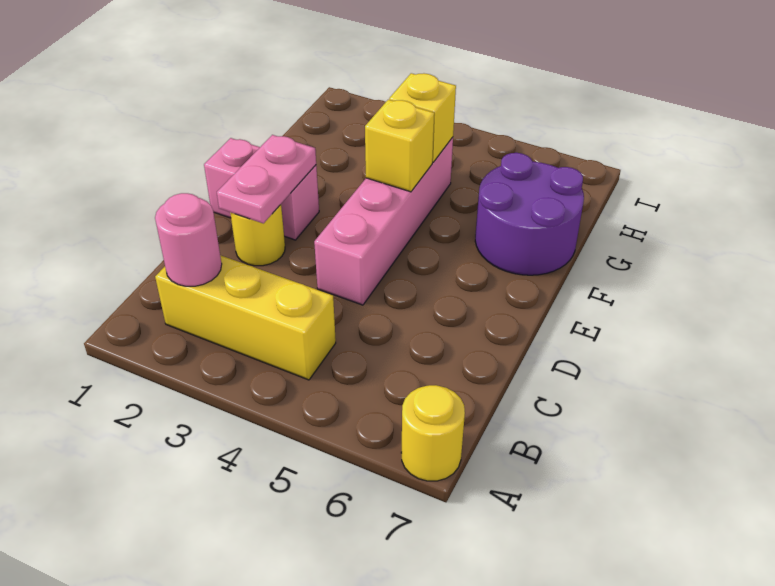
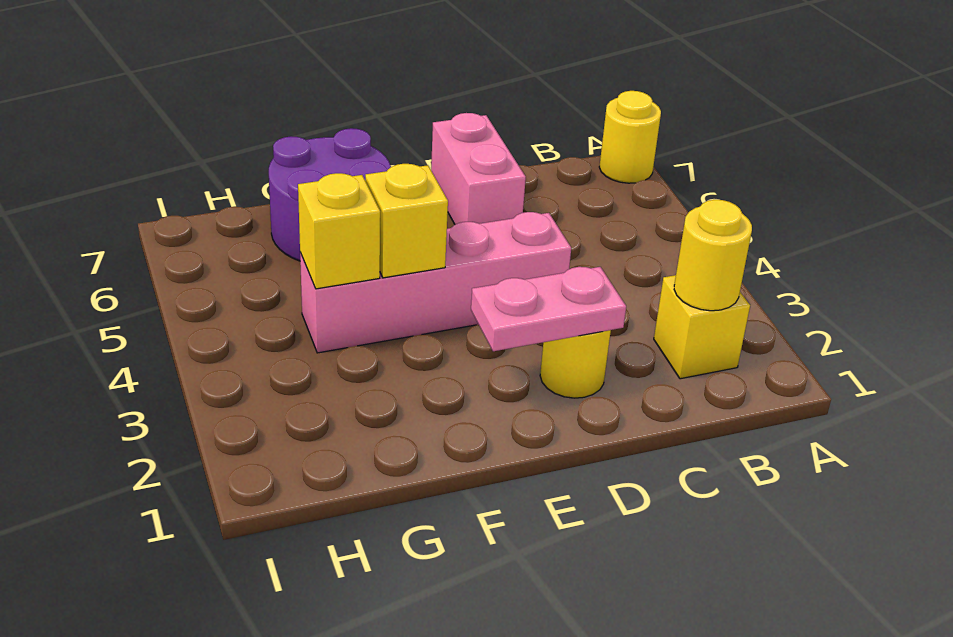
yellow brick B2:B4 level 1 -> yellow brick B2 level 1
pink round brick B2 level 2 -> yellow round brick B2 level 2
pink brick E1:E2 level 1 -> pink brick D6:D7 level 1

